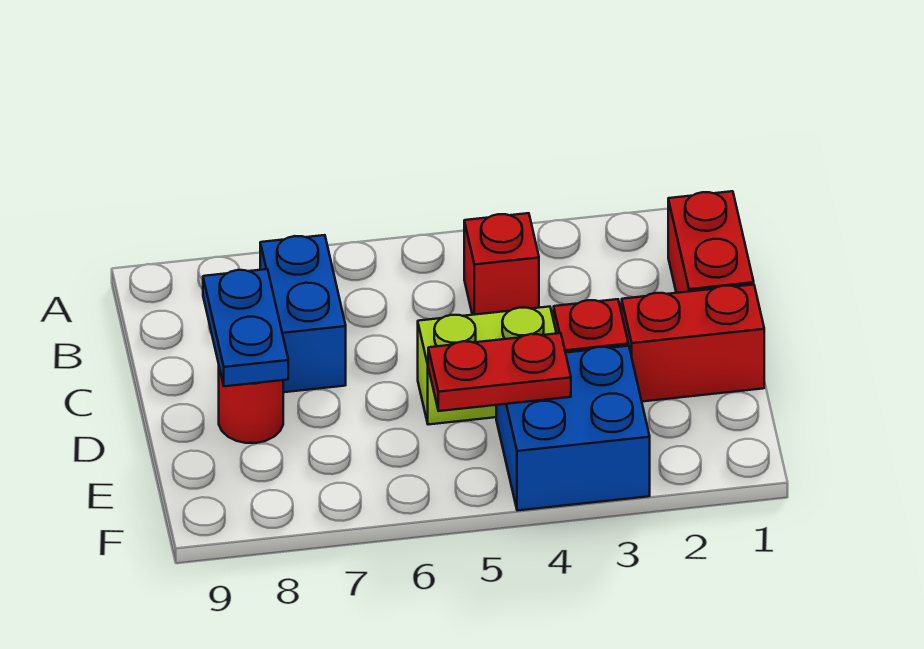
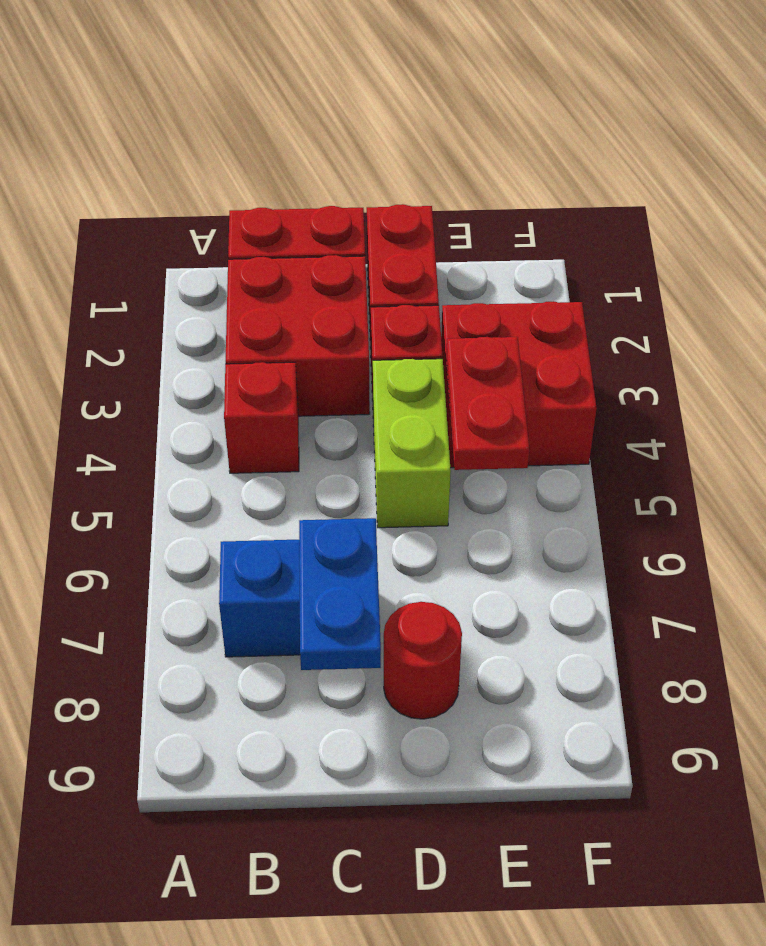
none -> red brick B2:C3 level 1
blue plate C8:D8 level 2 -> blue plate C7:C8 level 2
blue brick E3:F4 level 1 -> red brick E3:F4 level 1

